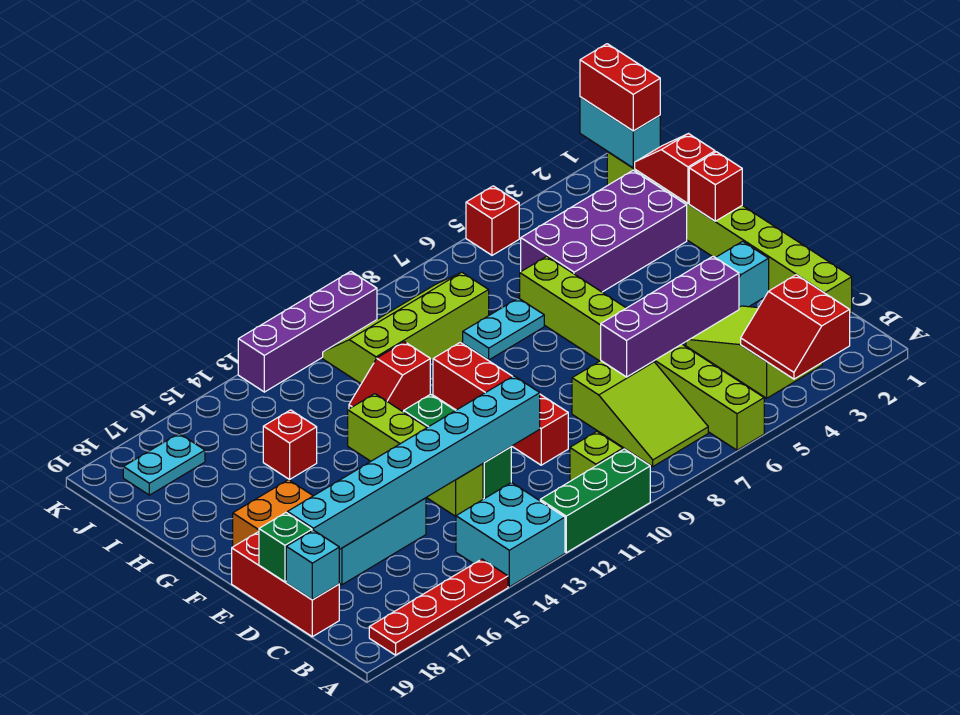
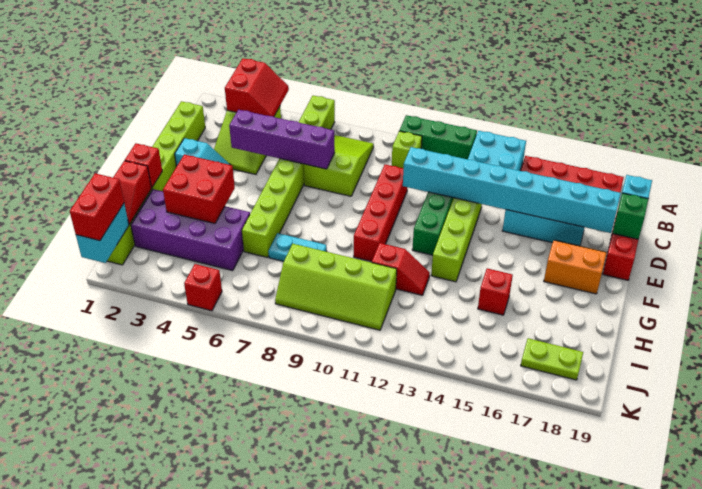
none -> red brick G3:H4 level 2
cyan plate J17:J18 level 1 -> lime plate J17:J18 level 1
purple brick K10:K13 level 1 -> none

